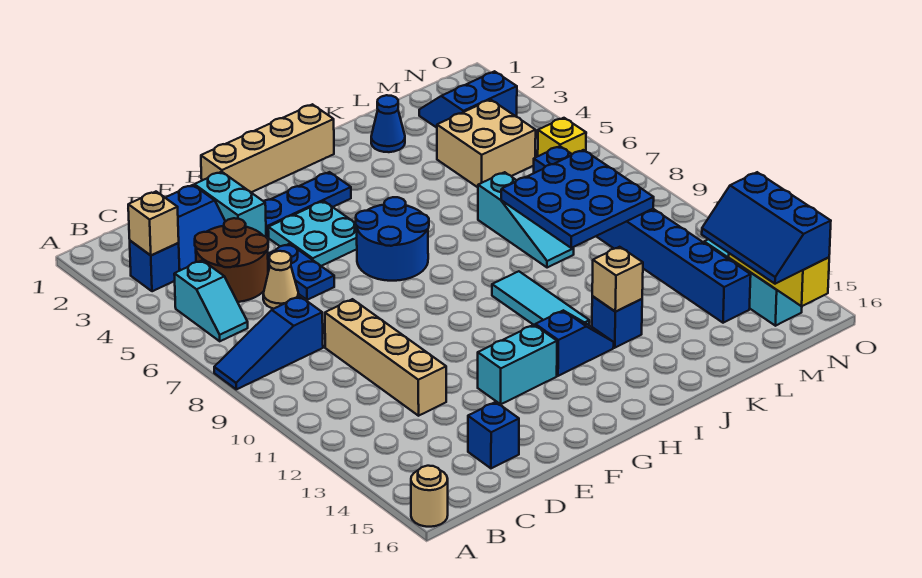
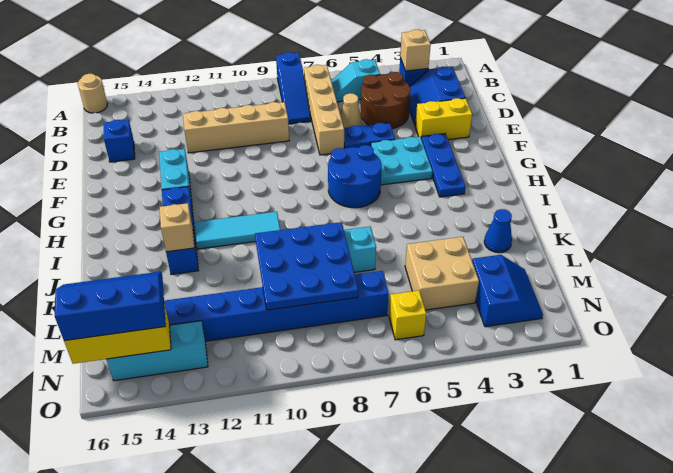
blue slope A8:C8 level 1 top C -> blue slope A8:C8 level 1 top A
cyan brick E2:E3 level 1 -> yellow brick E2:E3 level 1
tan brick F1:I1 level 1 -> tan brick B7:E7 level 1

